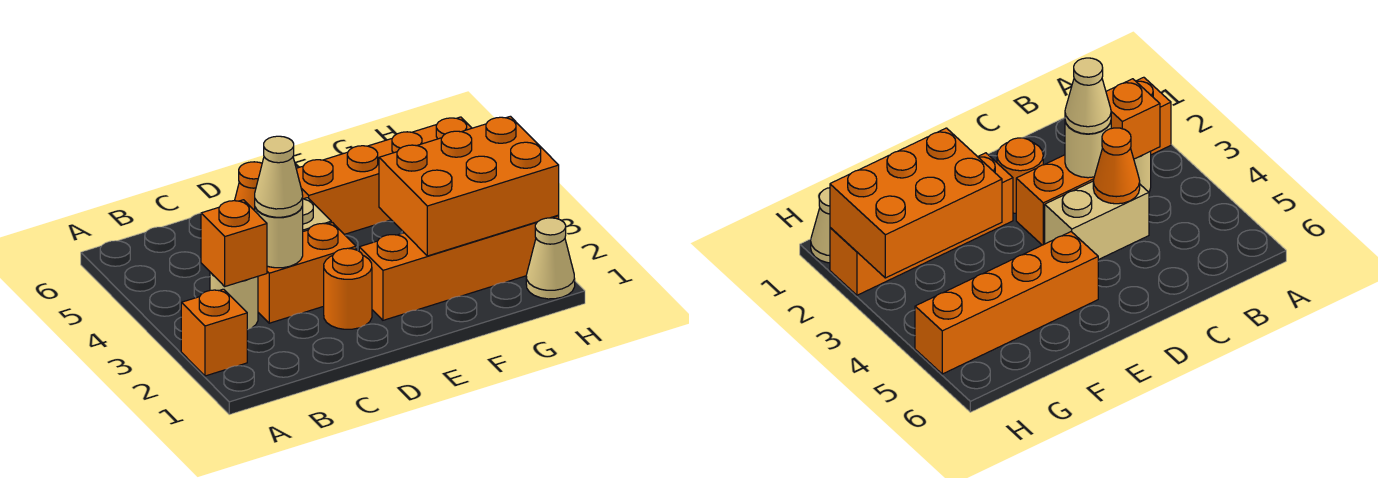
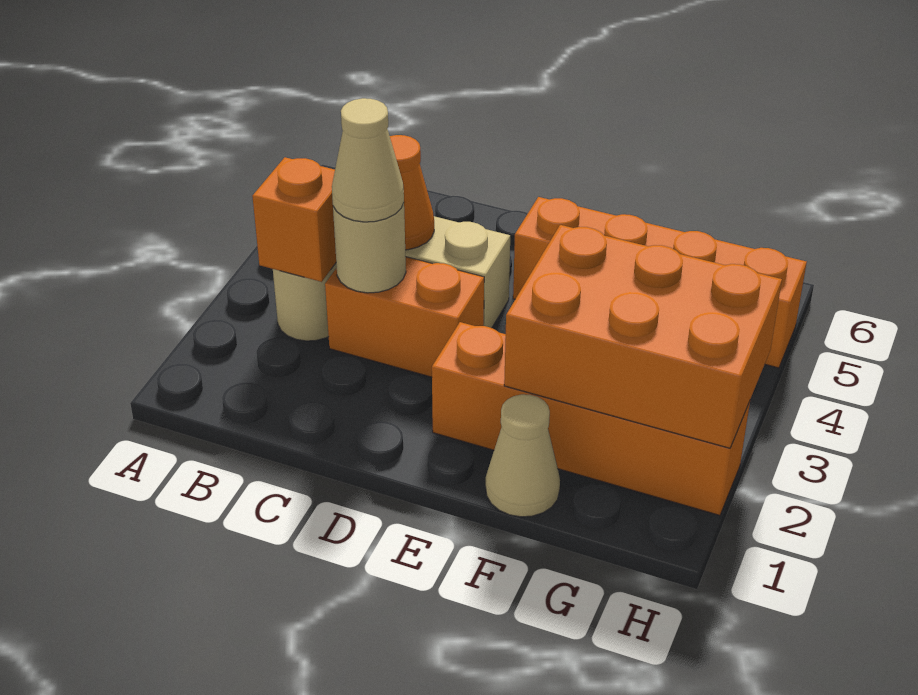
orange brick A2 level 1 -> none
orange round brick D2 level 1 -> none
tan cone H1 level 1 -> tan cone F1 level 1

